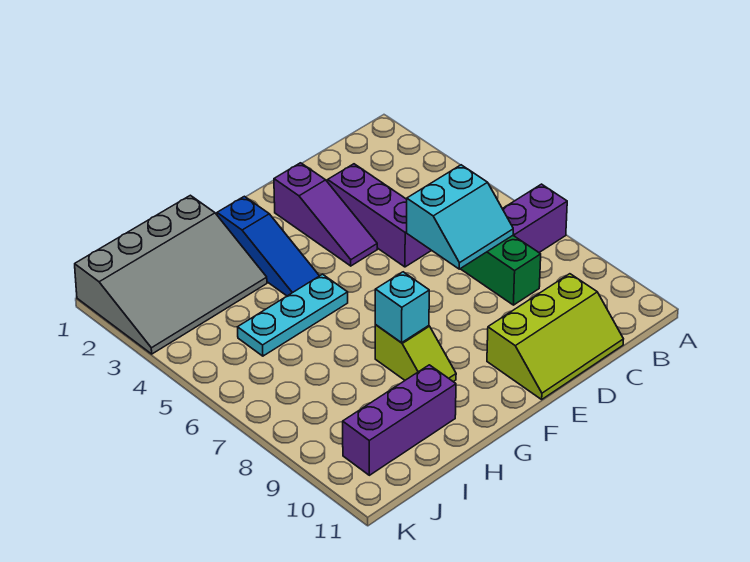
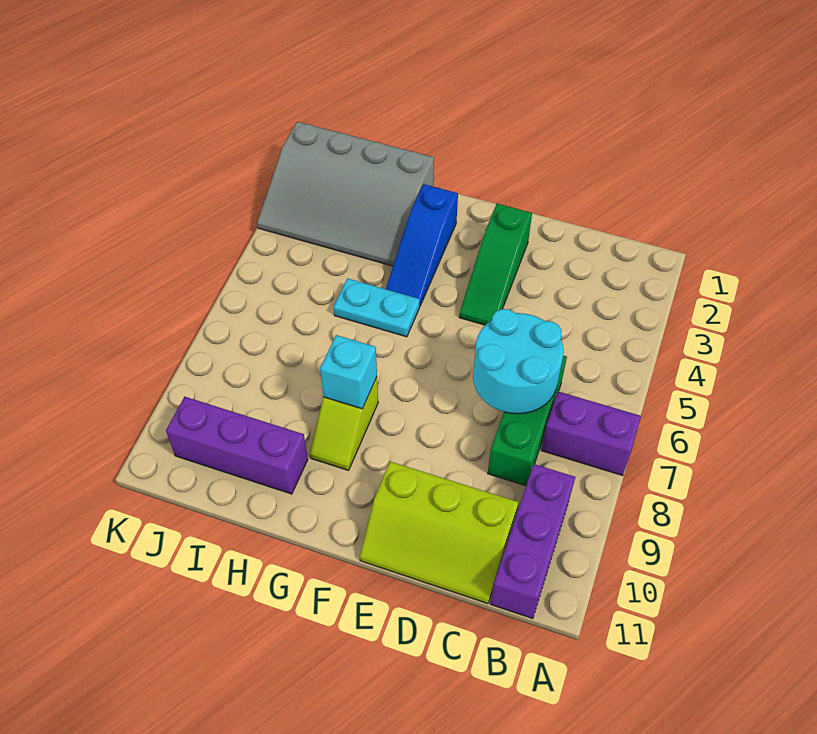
cyan slope C6:D7 level 2 top 6 -> cyan round brick C6:D7 level 2
purple brick D3:D5 level 1 -> purple brick B9:B11 level 1
purple slope E2:E4 level 1 top 2 -> green slope E2:E4 level 1 top 2
cyan plate G5:I5 level 1 -> cyan plate G5:H5 level 1

